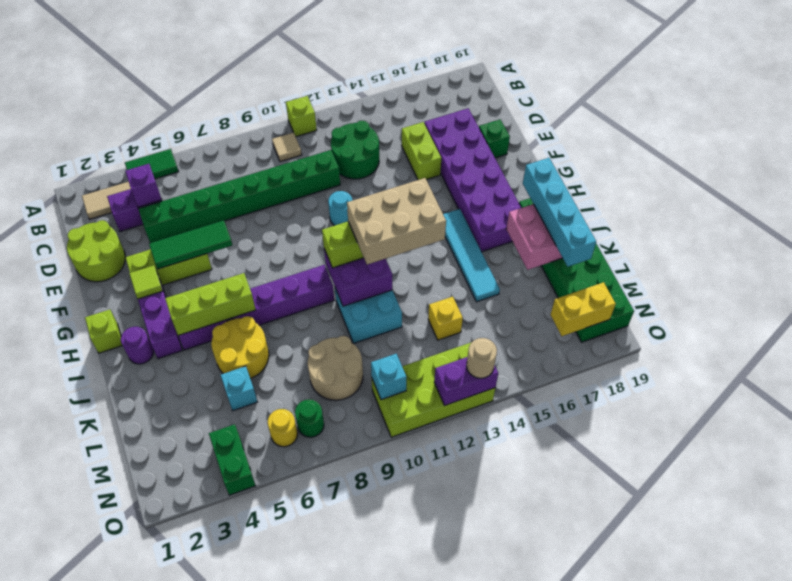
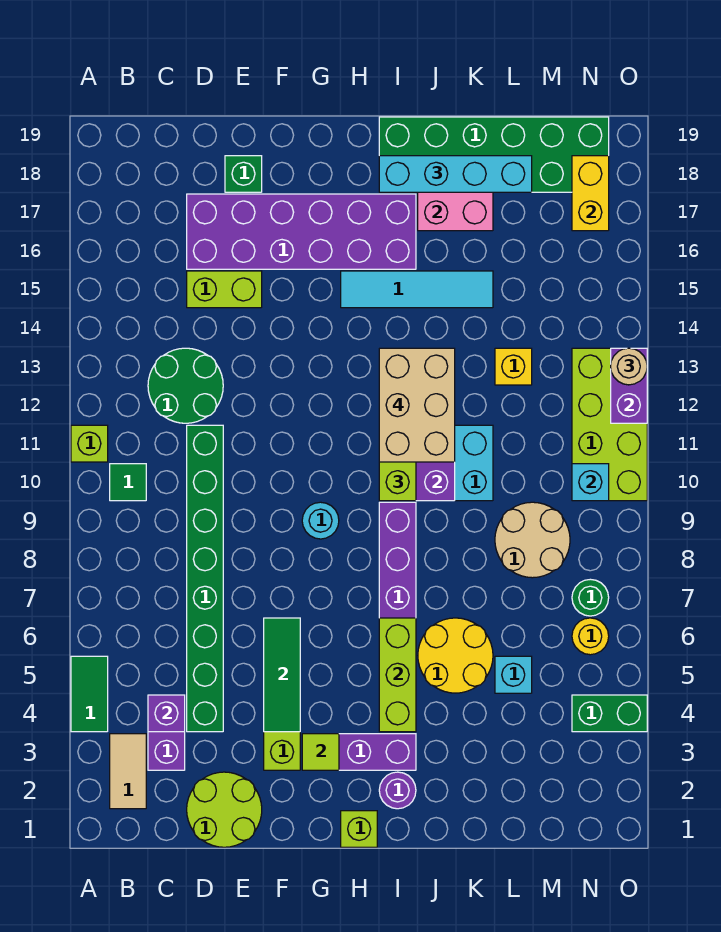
tan tile B10 level 1 -> green tile B10 level 1
cyan round brick F11 level 1 -> cyan round brick G9 level 1

